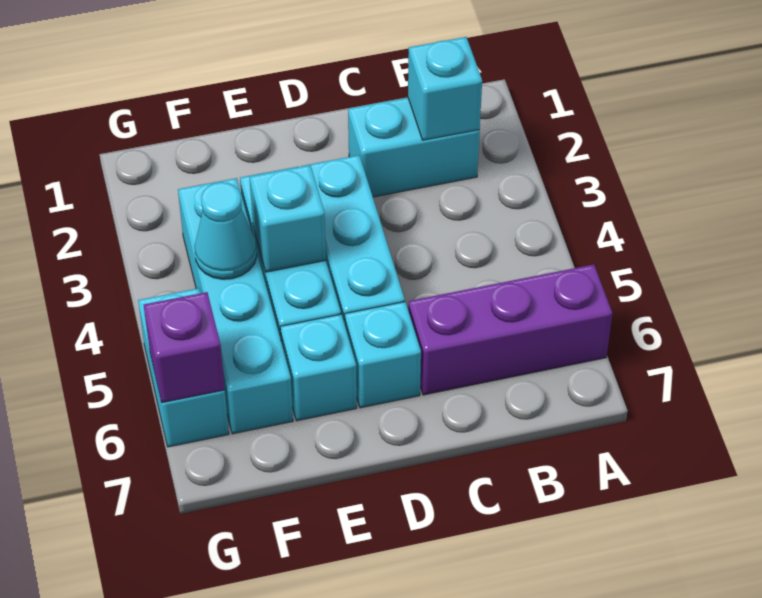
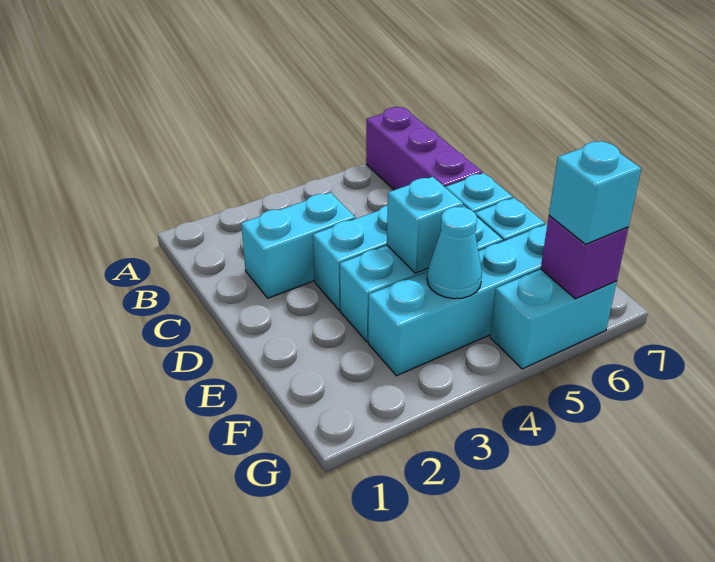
cyan brick B2:C2 level 1 -> cyan brick C2:C3 level 1
cyan brick B2 level 2 -> cyan brick G6 level 3

